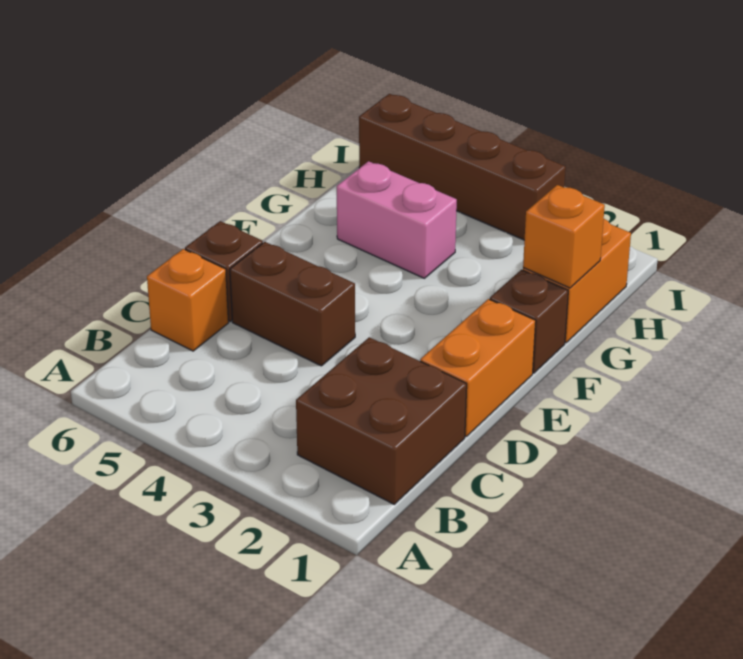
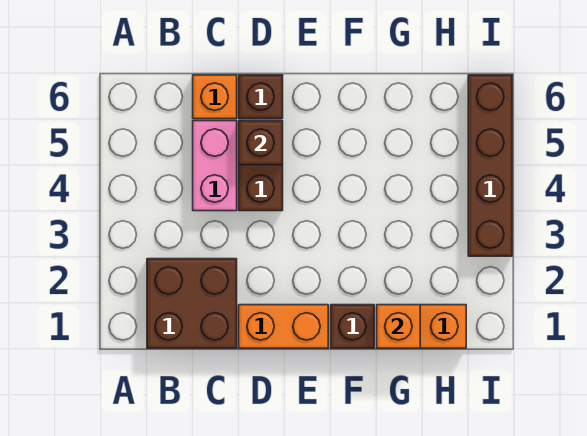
none -> brown brick D5 level 2
pink brick G4:G5 level 1 -> pink brick C4:C5 level 1

